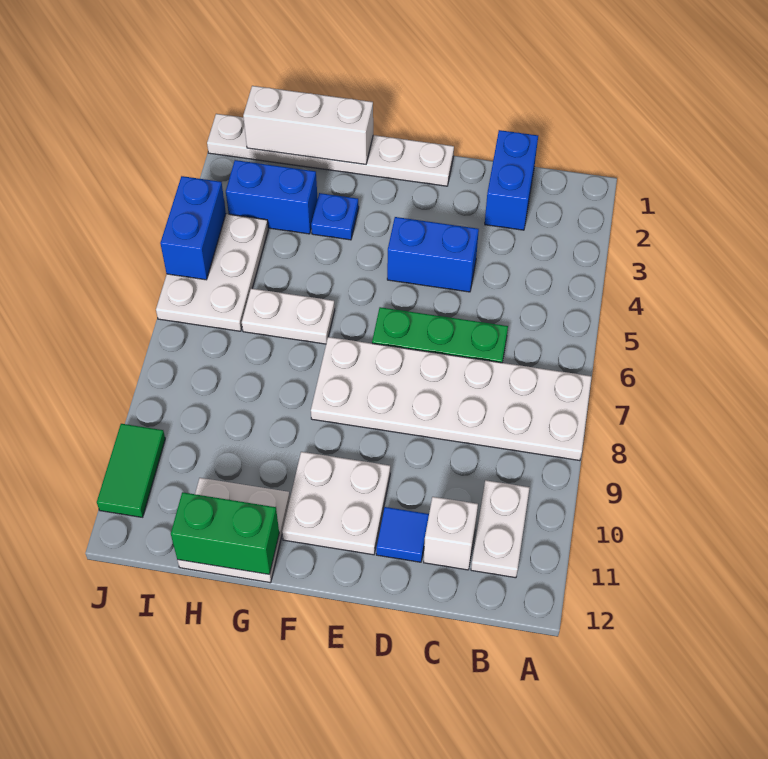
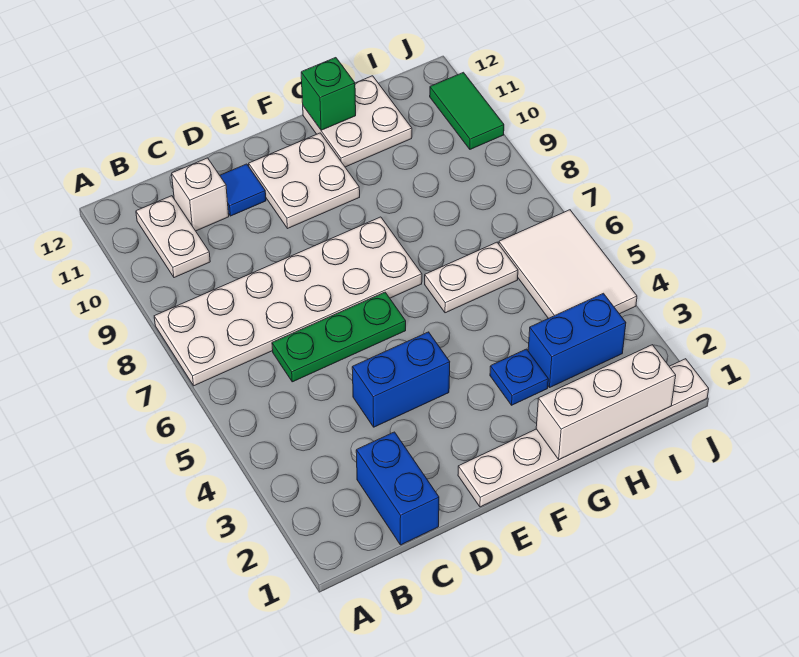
green brick G12:H12 level 2 -> green brick G12 level 2
white plate I4:J6 level 1 -> white tile I4:J6 level 1
blue brick J4:J5 level 2 -> none

